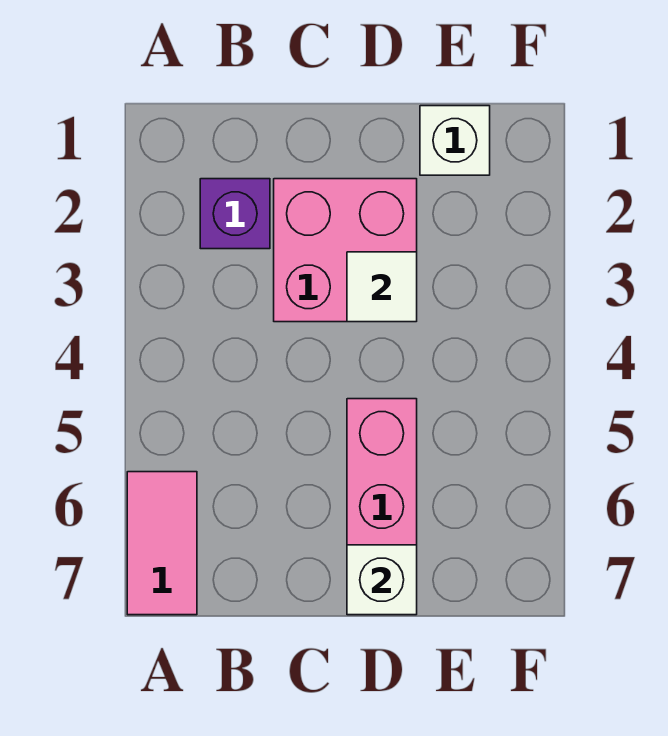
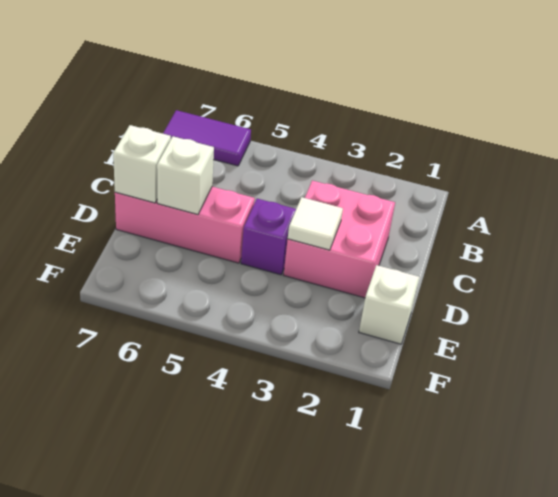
pink tile A6:A7 level 1 -> purple tile A6:A7 level 1
purple brick B2 level 1 -> purple brick D4 level 1
none -> white brick D6 level 2

